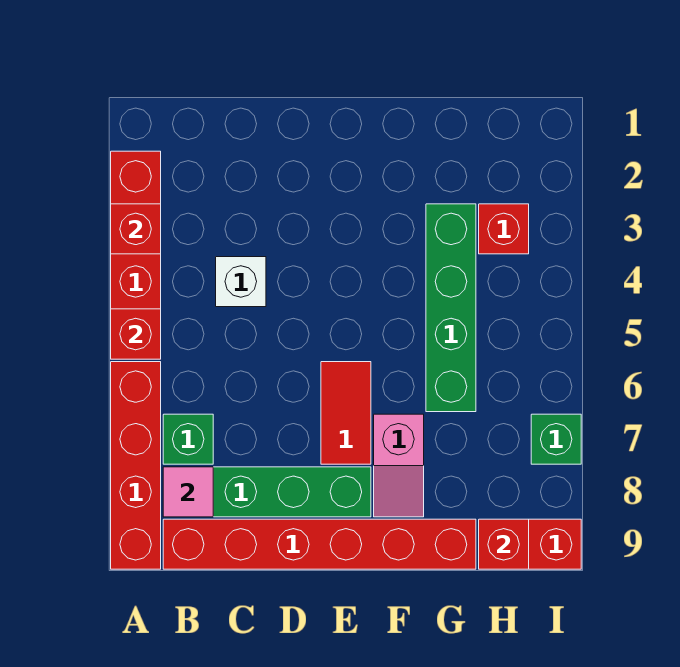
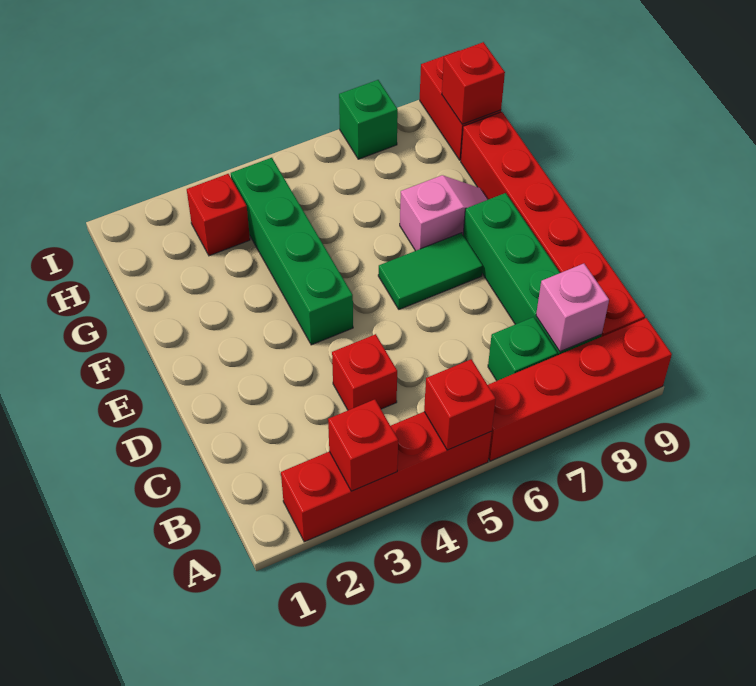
pink tile B8 level 2 -> pink brick B8 level 2
white brick C4 level 1 -> red brick C4 level 1
red tile E6:E7 level 1 -> green tile E6:E7 level 1
green brick G3:G6 level 1 -> green brick E4:H4 level 1

